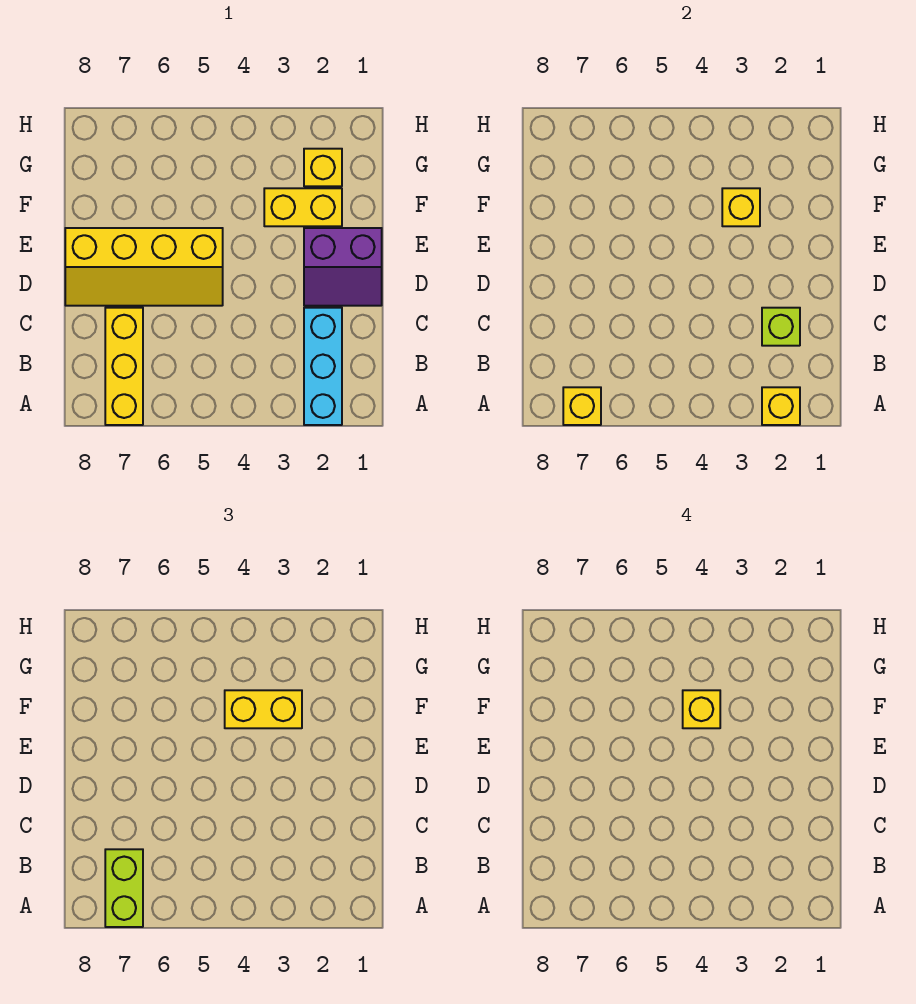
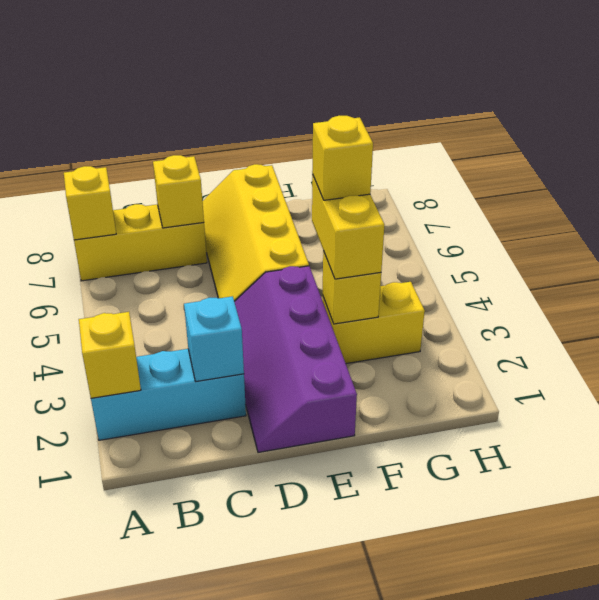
lime brick A7:B7 level 3 -> none
lime brick C2 level 2 -> cyan brick C2 level 2
purple slope D1:E2 level 1 top E -> purple slope D1:E4 level 1 top E
yellow brick F2:F3 level 1 -> yellow brick F3:G3 level 1
yellow brick G2 level 1 -> yellow brick C7 level 2

